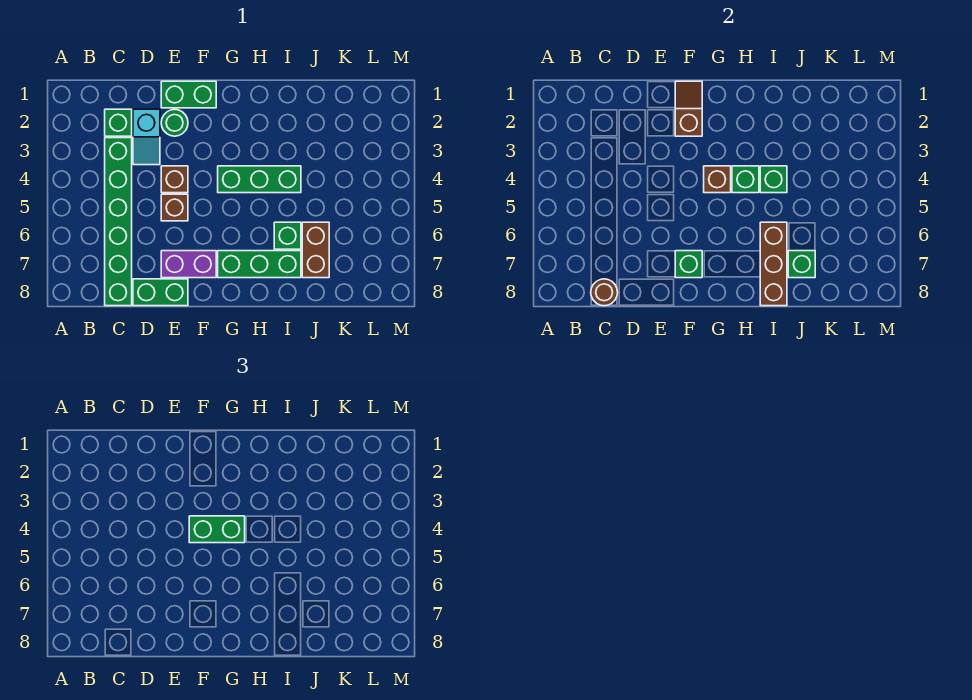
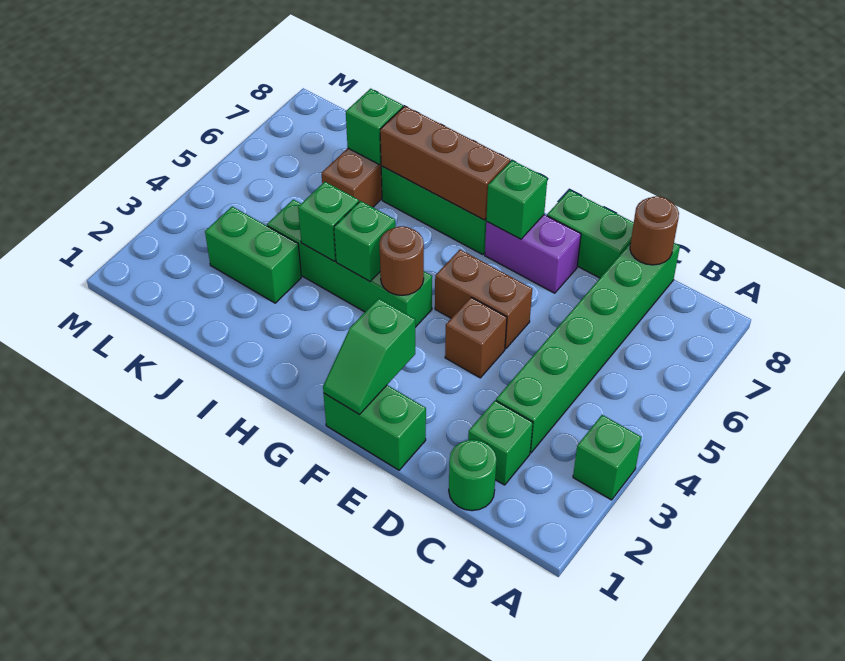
cyan slope D2:D3 level 1 top 2 -> none
green round brick E2 level 1 -> green round brick C1 level 1
brown brick E5 level 1 -> brown brick E5:F5 level 1
brown slope F1:F2 level 2 top 2 -> green slope F1:F2 level 2 top 2
green brick F4:G4 level 3 -> green brick J3:K3 level 1
green brick G4:I4 level 1 -> green brick G4:J4 level 1
brown brick G4 level 2 -> brown round brick G4 level 2
green brick I6 level 1 -> green brick A3 level 1
brown brick I6:I8 level 2 -> brown brick G7:I7 level 2

